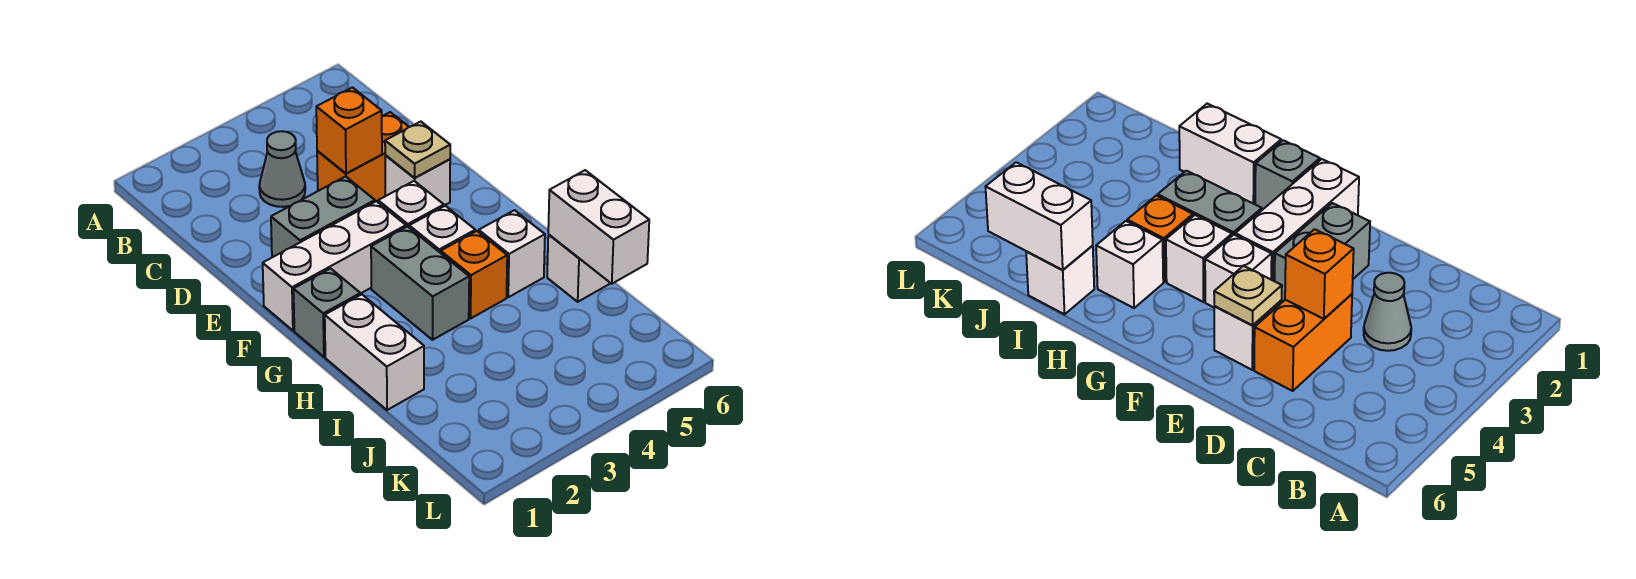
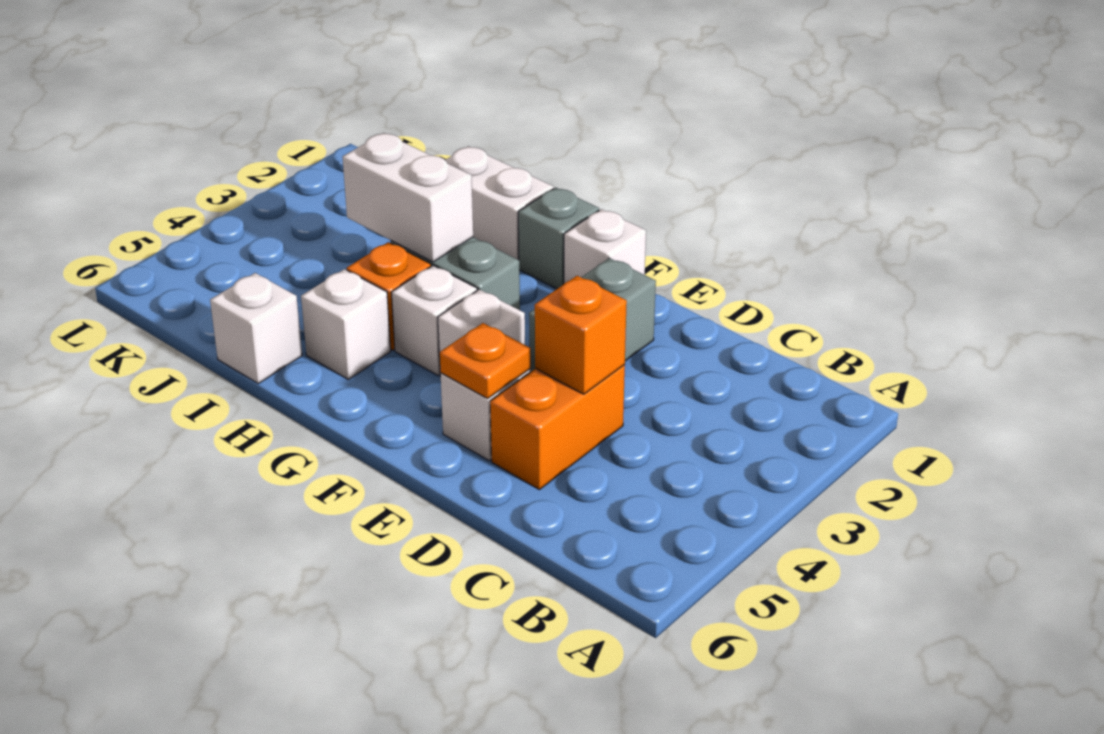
grey cone C3 level 1 -> none
tan plate E5 level 2 -> orange plate E5 level 2
white brick F1:F3 level 1 -> white brick F1 level 1
white brick I6:J6 level 2 -> white brick H3:I3 level 2

